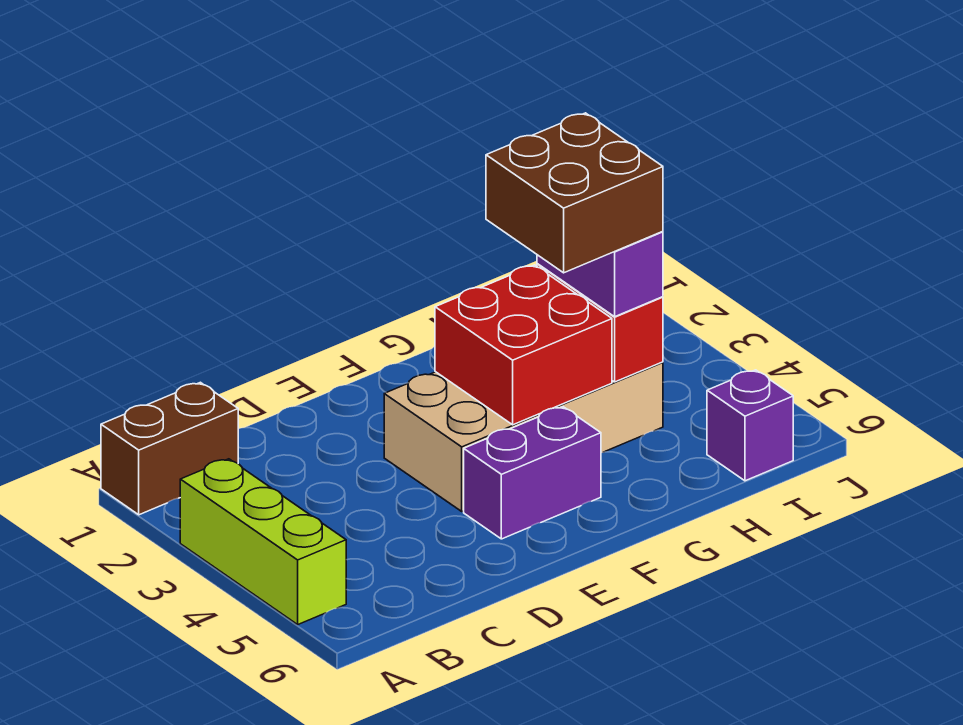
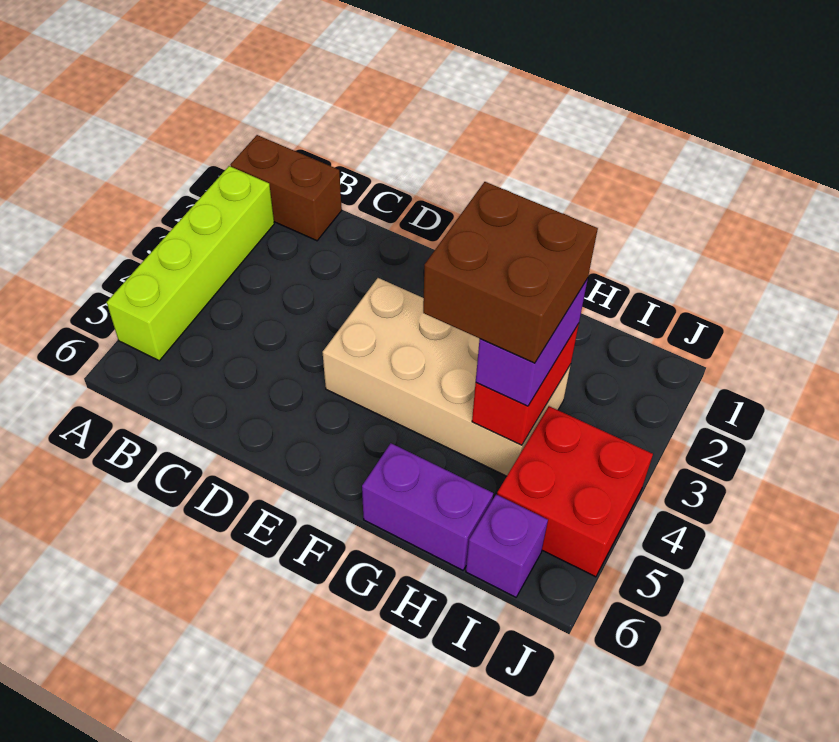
lime brick A3:A5 level 1 -> lime brick A2:A5 level 1
purple brick E5:F5 level 1 -> purple brick G6:H6 level 1
red brick F3:G4 level 2 -> red brick I4:J5 level 1

